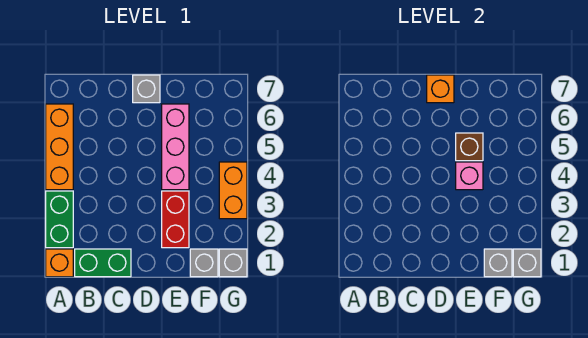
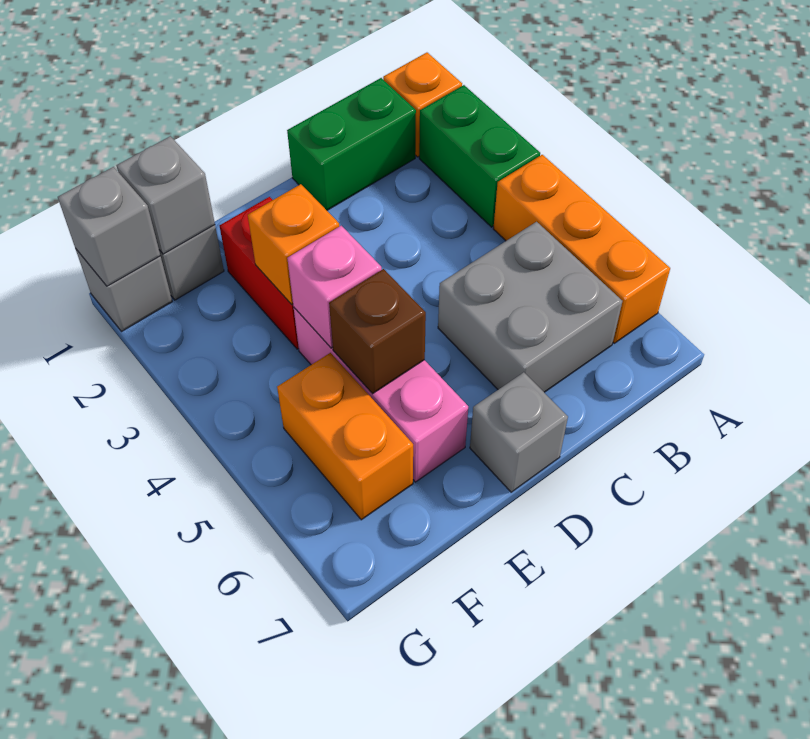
none -> grey brick B5:C6 level 1
orange brick D7 level 2 -> orange brick E3 level 2
orange brick G3:G4 level 1 -> orange brick F5:F6 level 1

